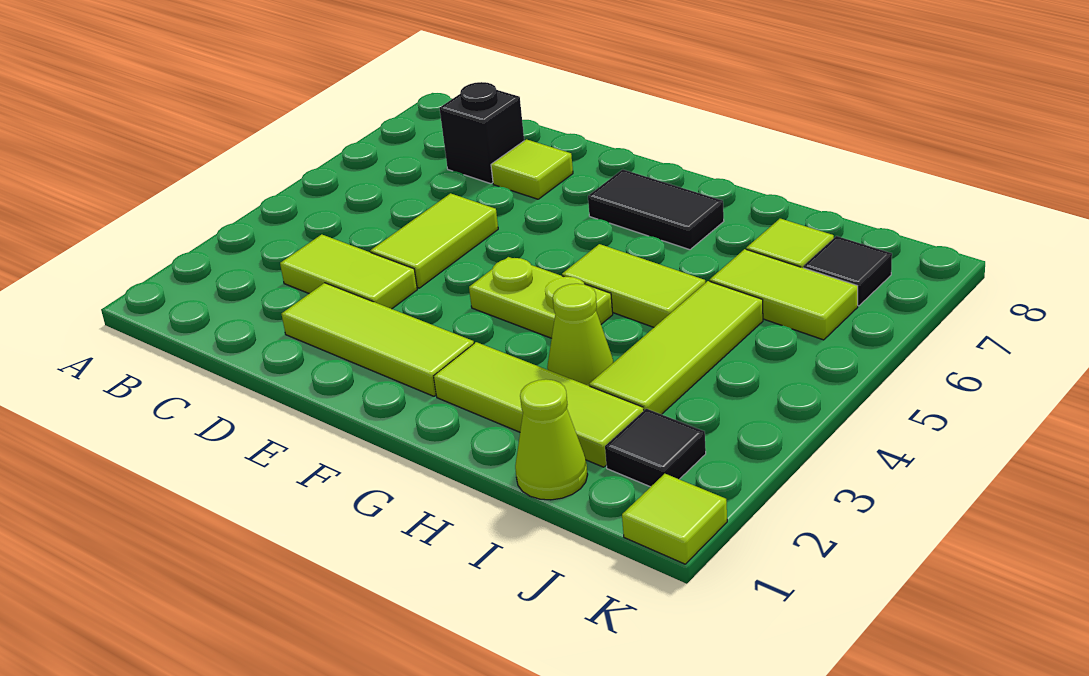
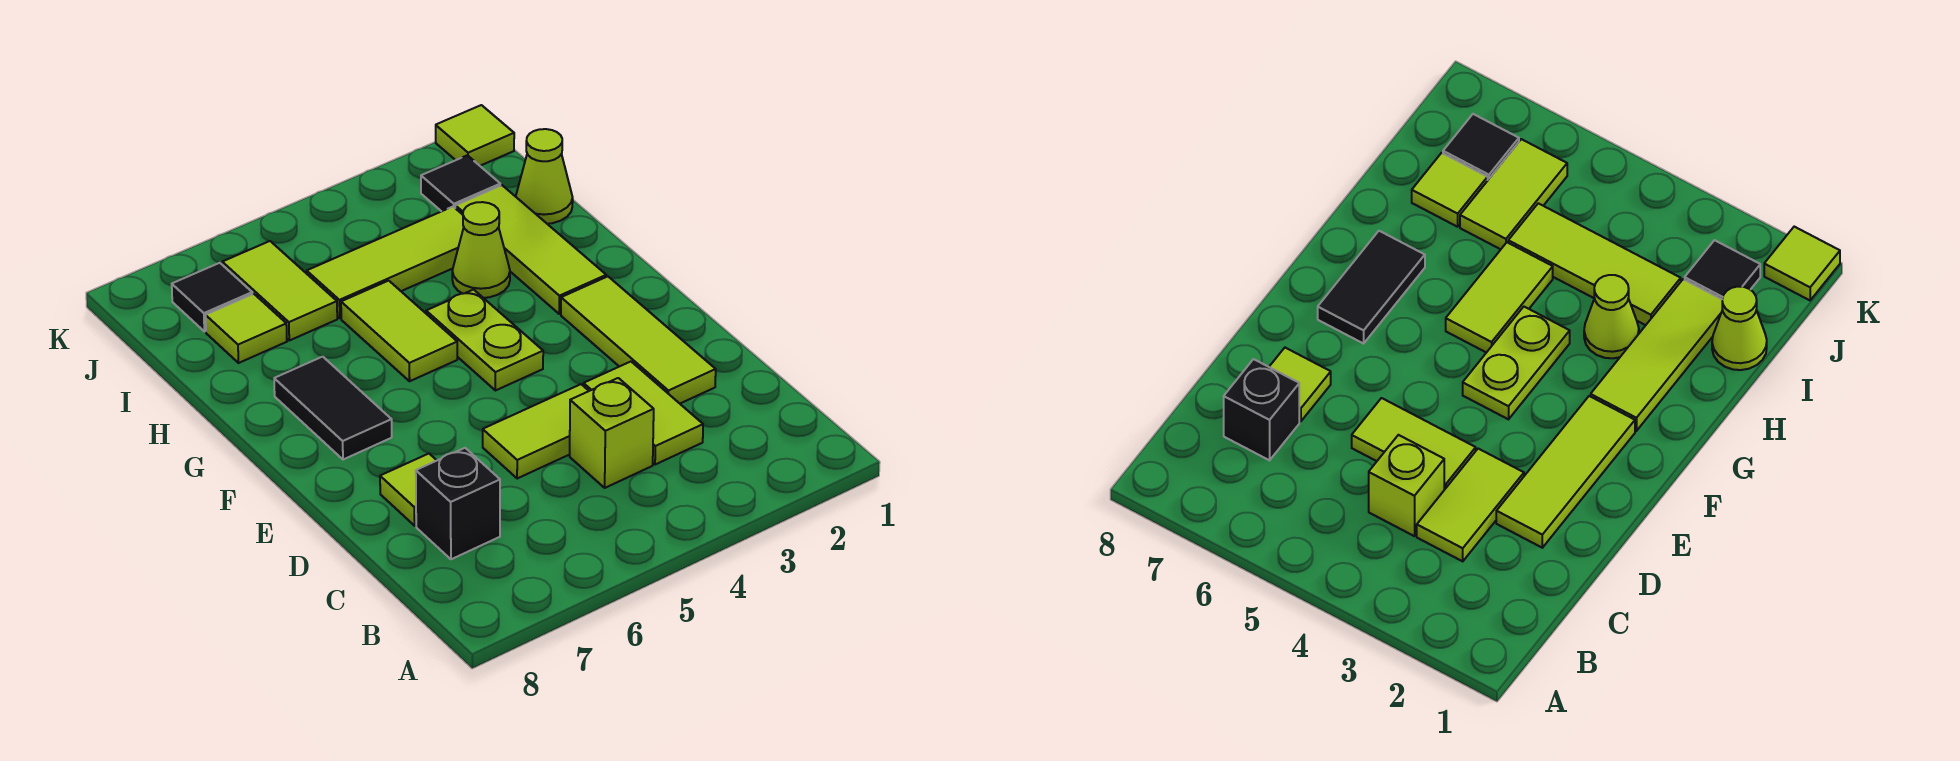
none -> lime brick C4 level 1

